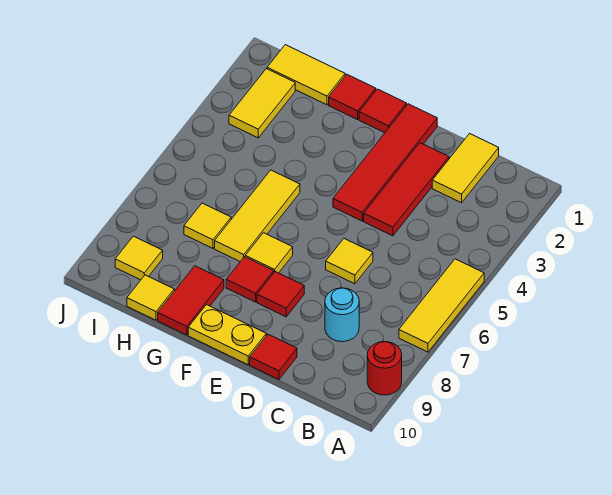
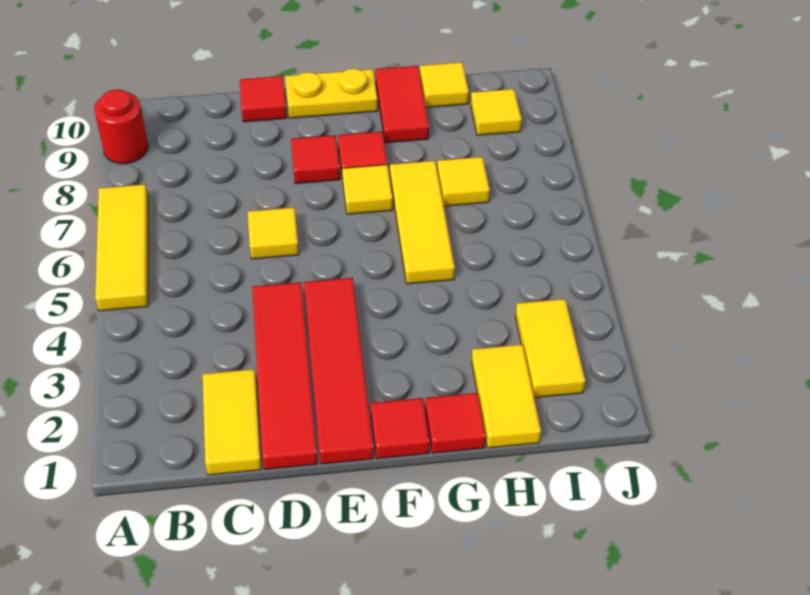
cyan round brick C8 level 1 -> none
red tile D2:D4 level 1 -> red tile D1:D4 level 1
yellow tile H1:I1 level 1 -> yellow tile H1:H2 level 1

